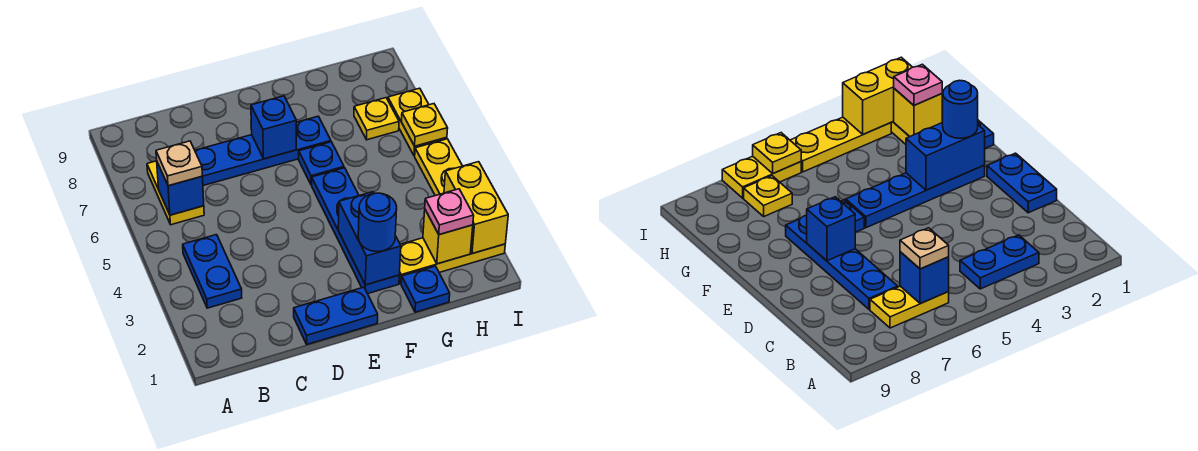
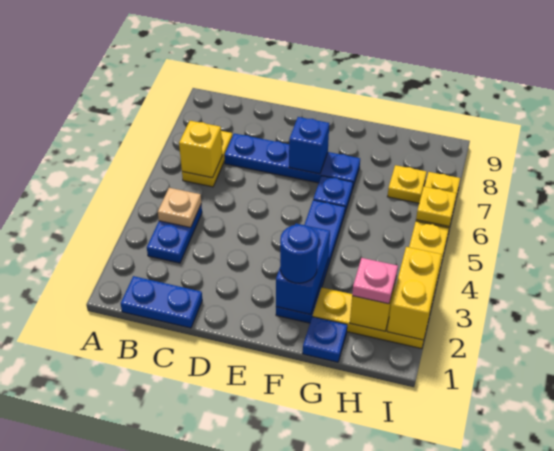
blue brick B6 level 2 -> yellow brick B6 level 2
tan plate B6 level 3 -> tan plate B4 level 2
blue plate D1:E1 level 1 -> blue plate B1:C1 level 1

